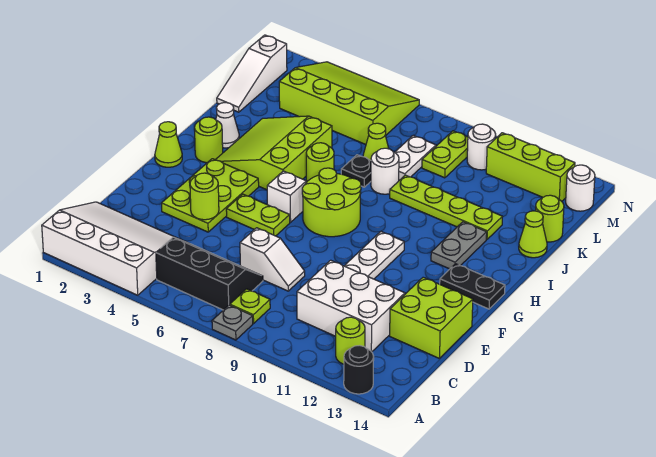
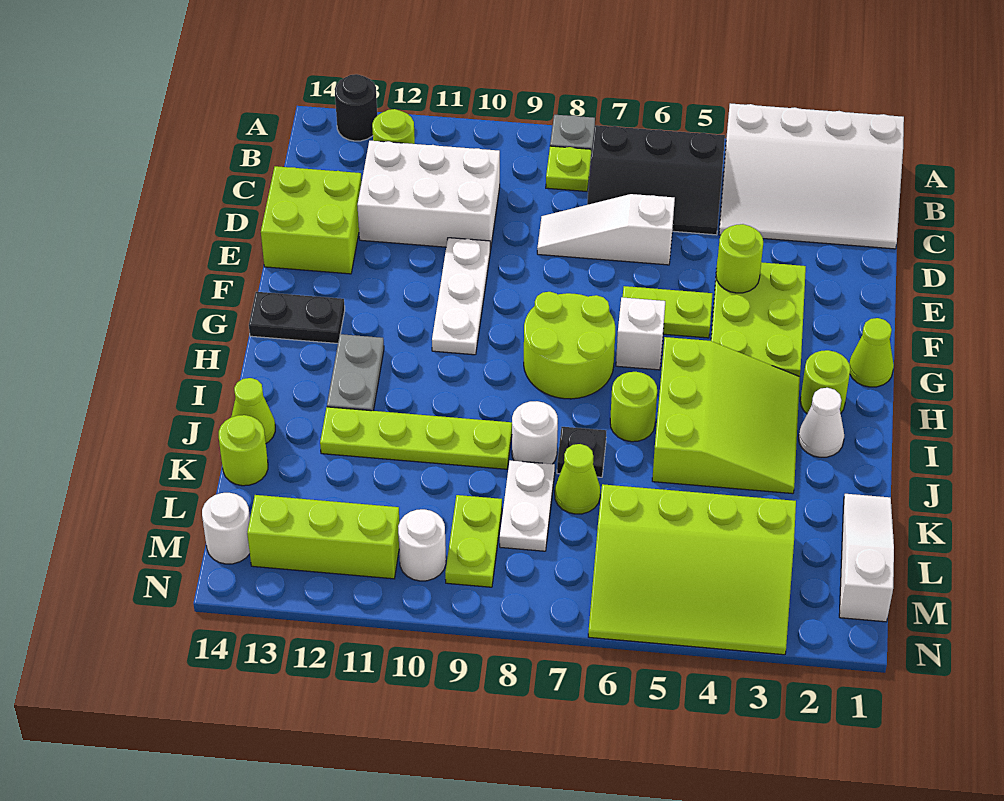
white slope D7:D8 level 1 top 7 -> white slope D6:D8 level 1 top 6

